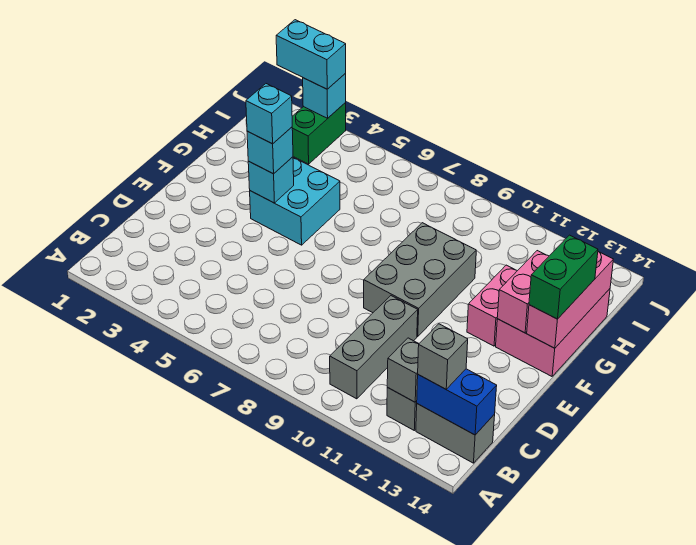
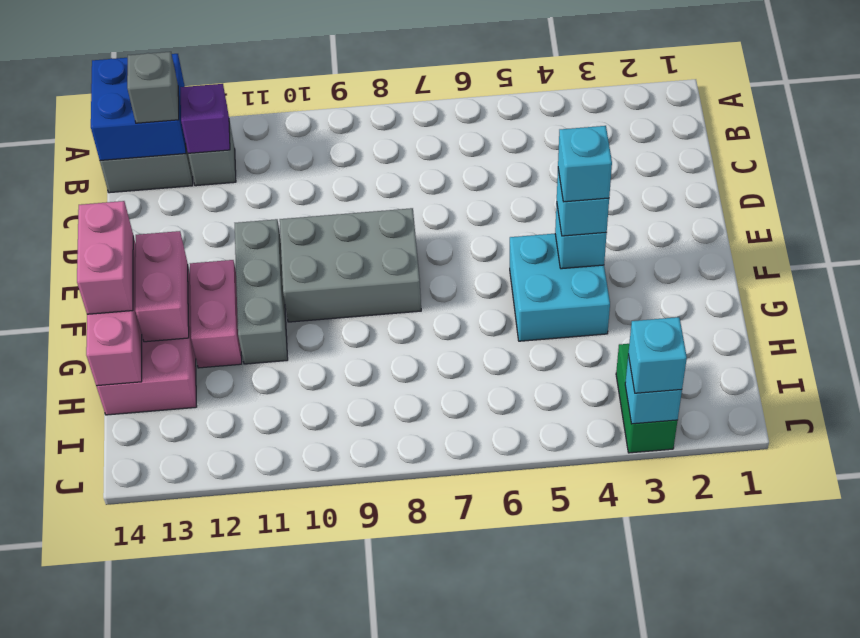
grey brick B10:D10 level 1 -> grey brick E11:G11 level 1
grey brick B12 level 2 -> purple brick B12 level 2
blue brick B13:B14 level 2 -> blue brick A13:B14 level 2
grey brick E9:G10 level 1 -> grey brick E8:F10 level 1
green brick F14:G14 level 3 -> pink brick F14:G14 level 3
cyan brick J2:J3 level 3 -> cyan brick J3 level 3

